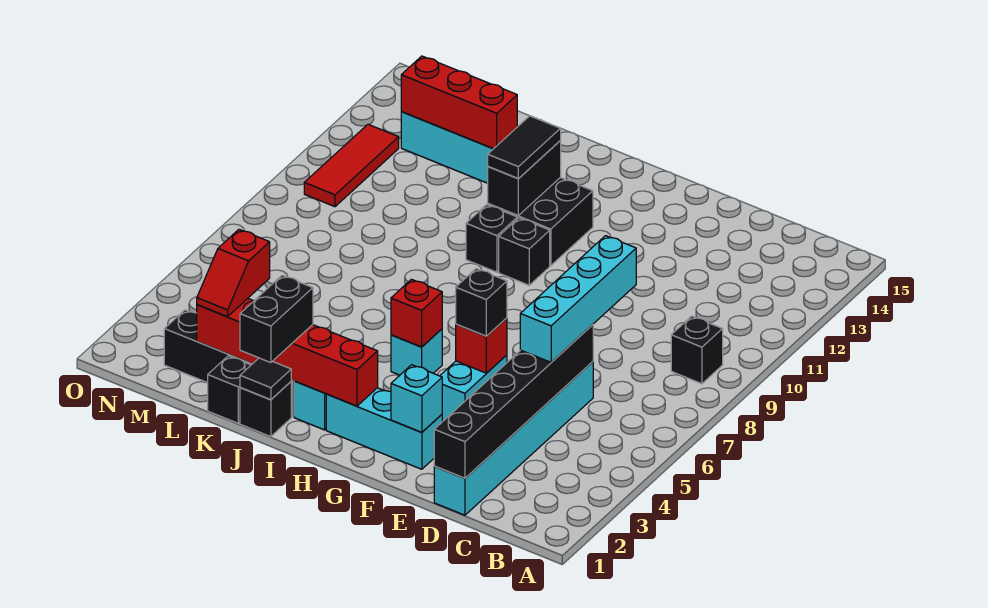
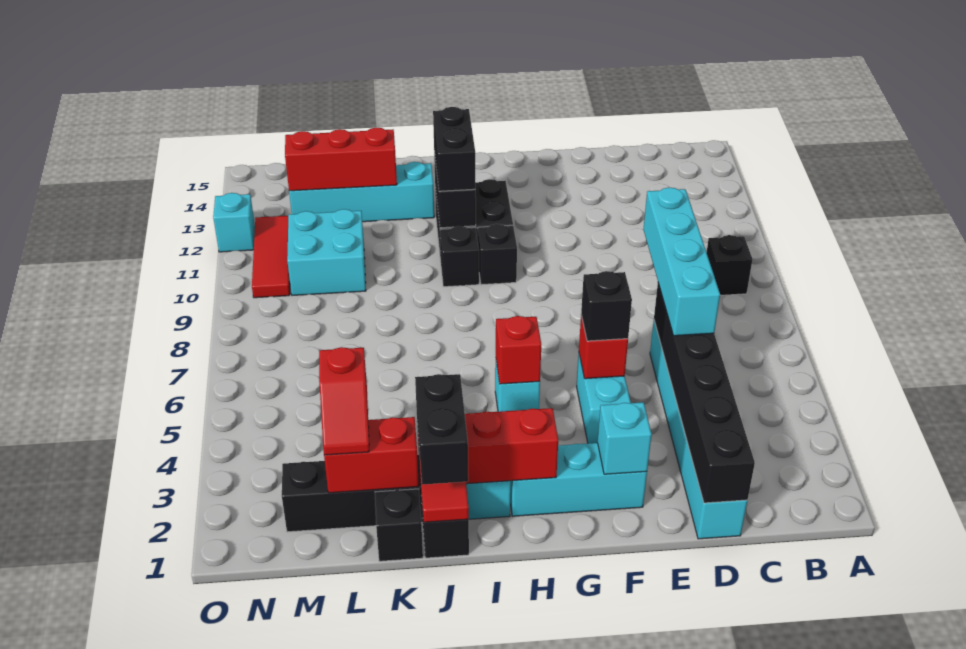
black tile I11:I12 level 3 -> black brick I11:I12 level 3
black tile J1 level 2 -> red tile J1 level 2
none -> cyan brick L10:M11 level 1
none -> cyan brick O12 level 1

